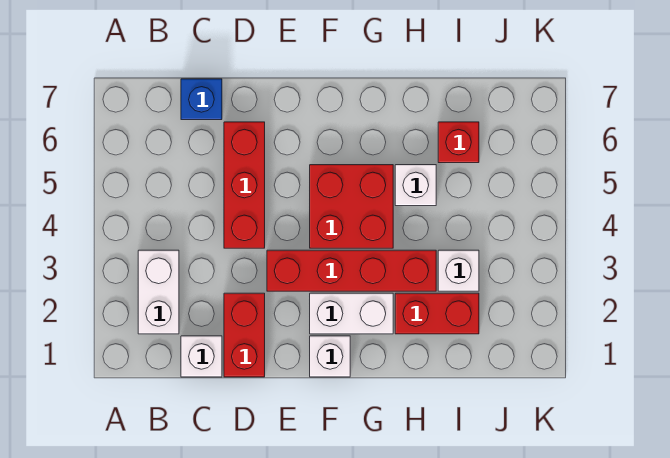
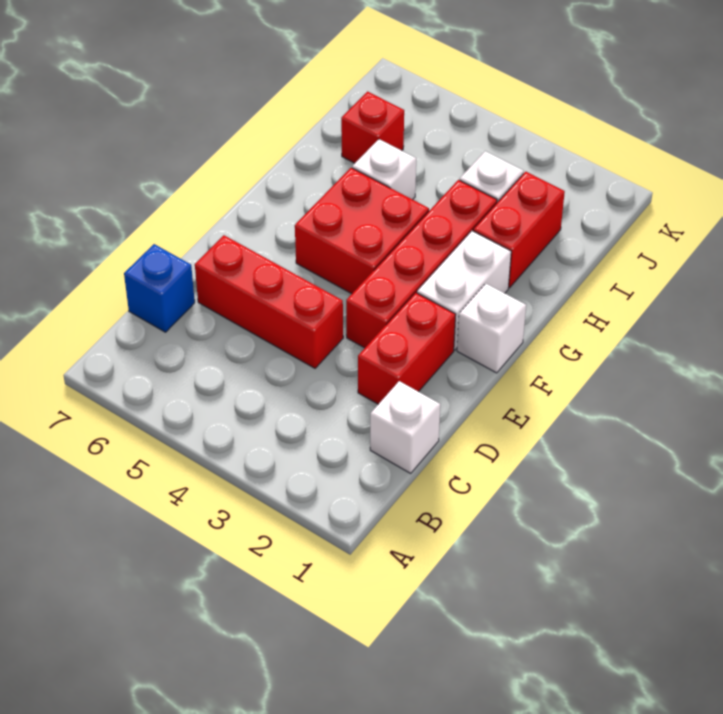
white brick B2:B3 level 1 -> none
red brick D1:D2 level 1 -> red brick D2:E2 level 1

